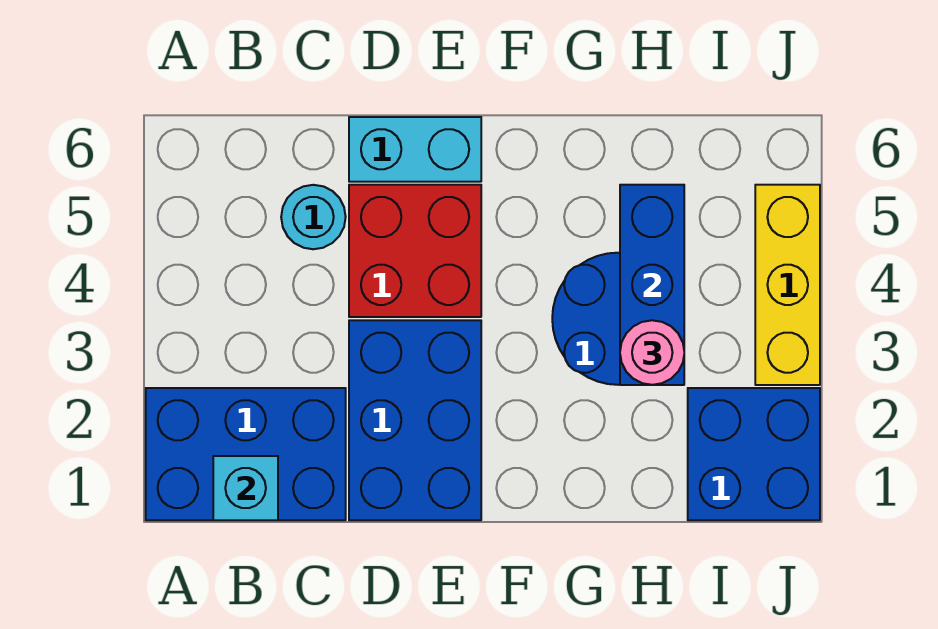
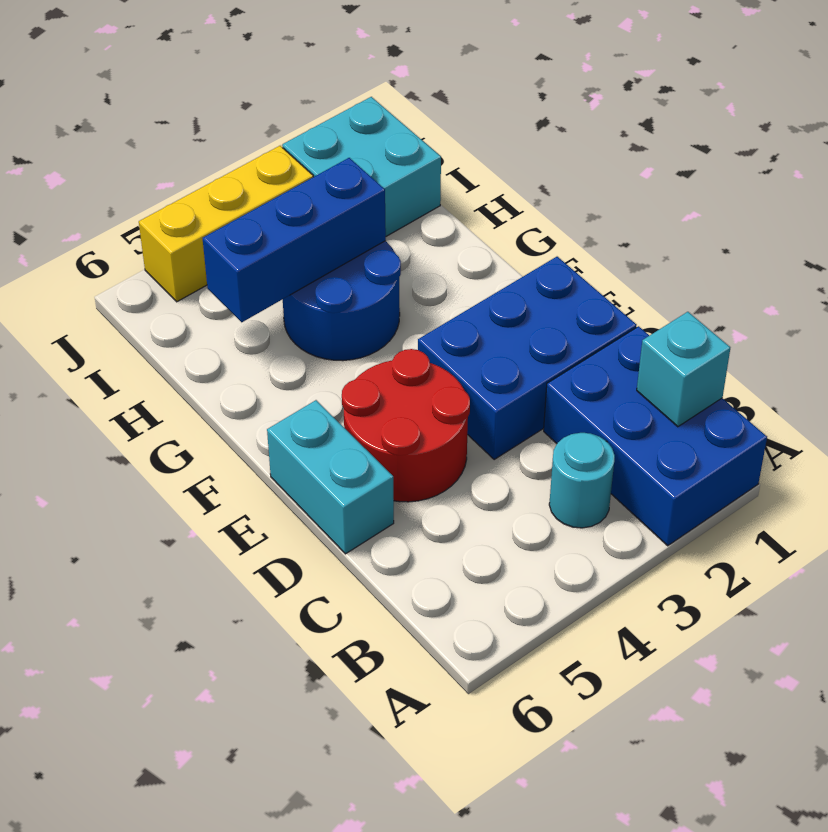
cyan round brick C5 level 1 -> cyan round brick B3 level 1
red brick D4:E5 level 1 -> red round brick D4:E5 level 1
pink round brick H3 level 3 -> none
blue brick I1:J2 level 1 -> cyan brick I1:J2 level 1

